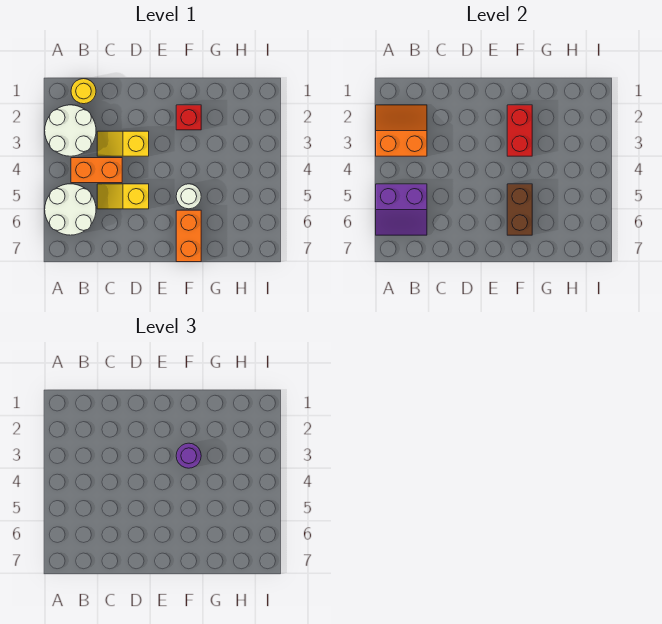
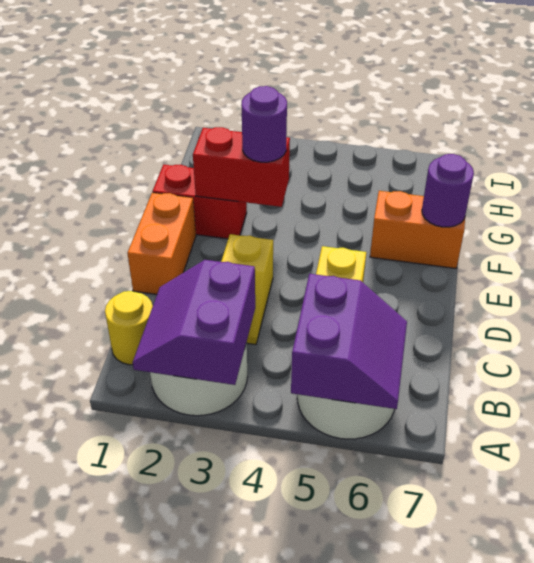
orange slope A2:B3 level 2 top 3 -> purple slope A2:B3 level 2 top 3
orange brick B4:C4 level 1 -> orange brick D1:E1 level 1
red brick F2 level 1 -> red brick F1:F2 level 1
white round brick F5 level 1 -> none
brown brick F5:F6 level 2 -> none
none -> purple round brick F7 level 2

